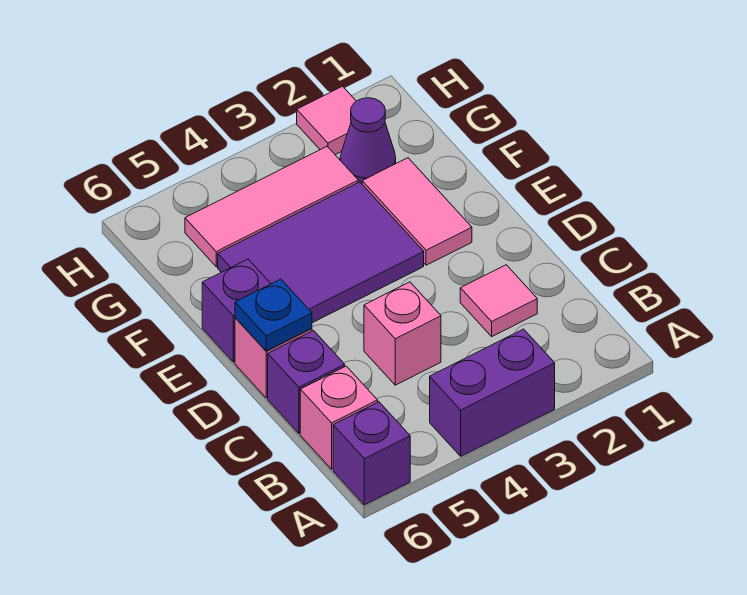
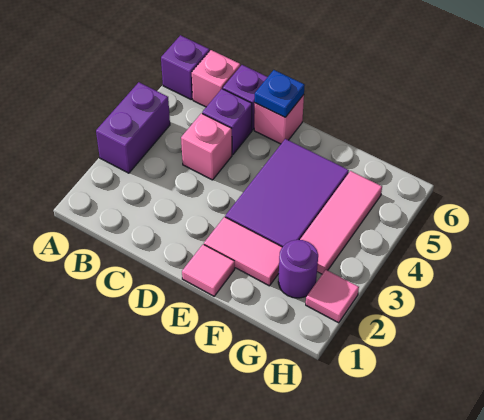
pink tile C2 level 1 -> pink tile E1 level 1
purple brick E6 level 1 -> purple brick C5 level 1
purple cone G2 level 1 -> purple round brick G2 level 1

